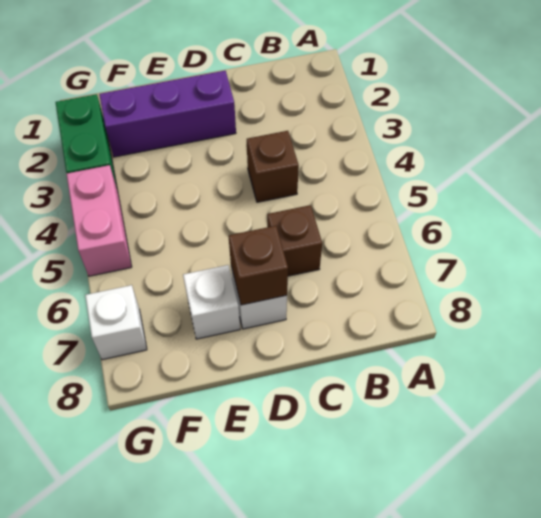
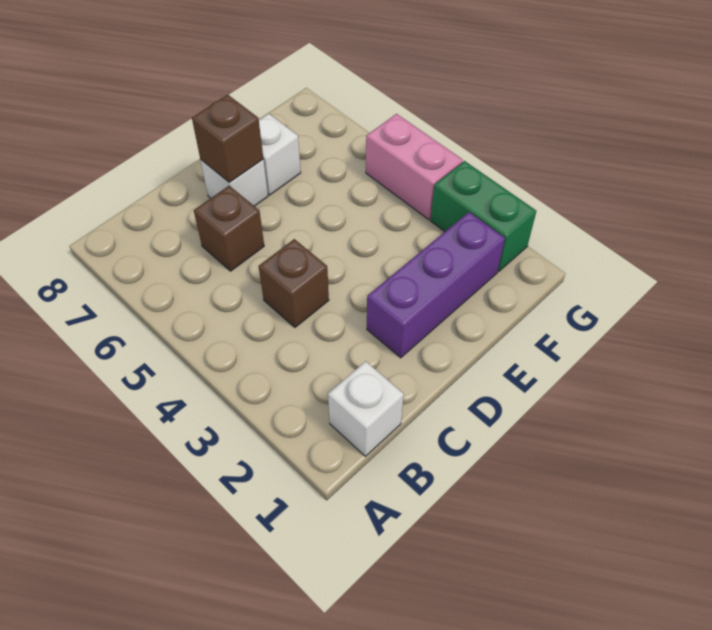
white brick G7 level 1 -> white brick B1 level 1

